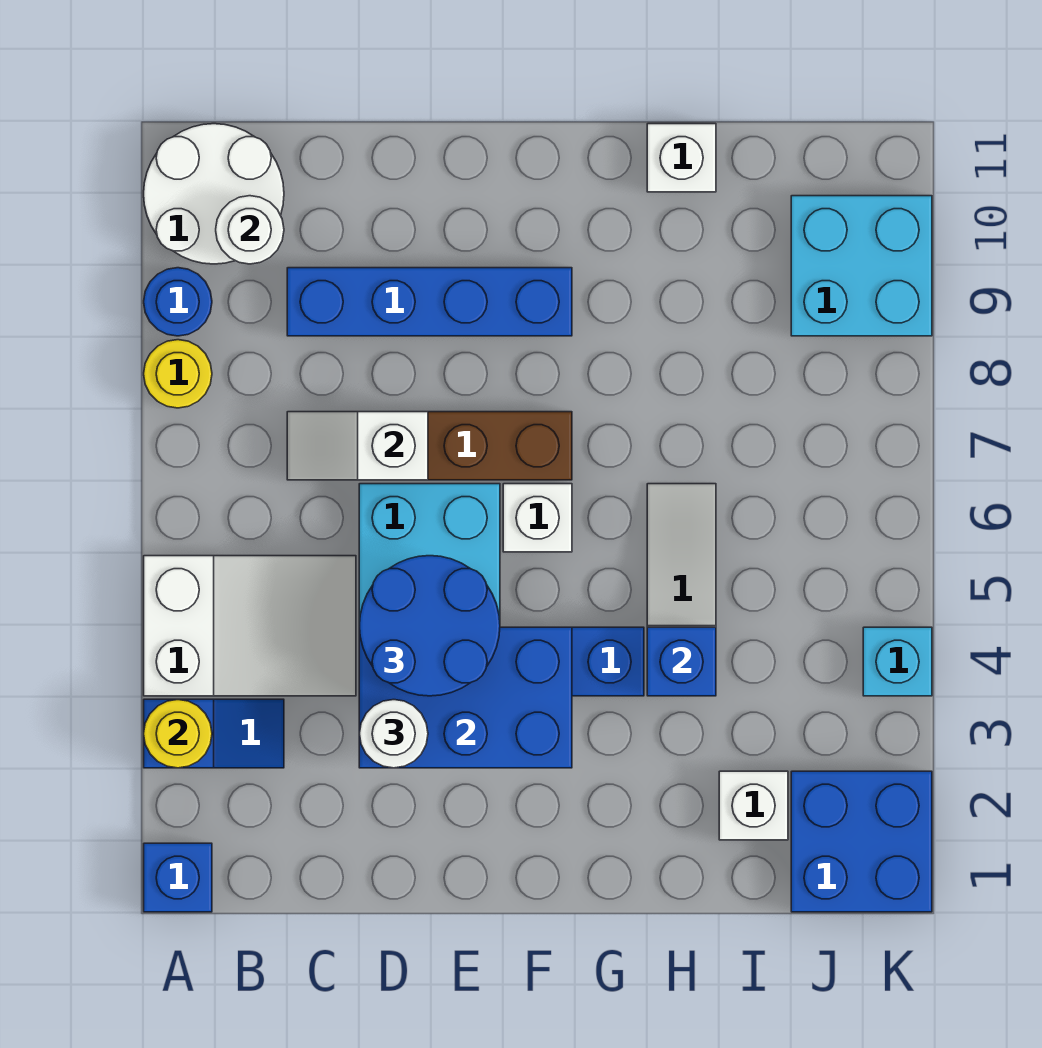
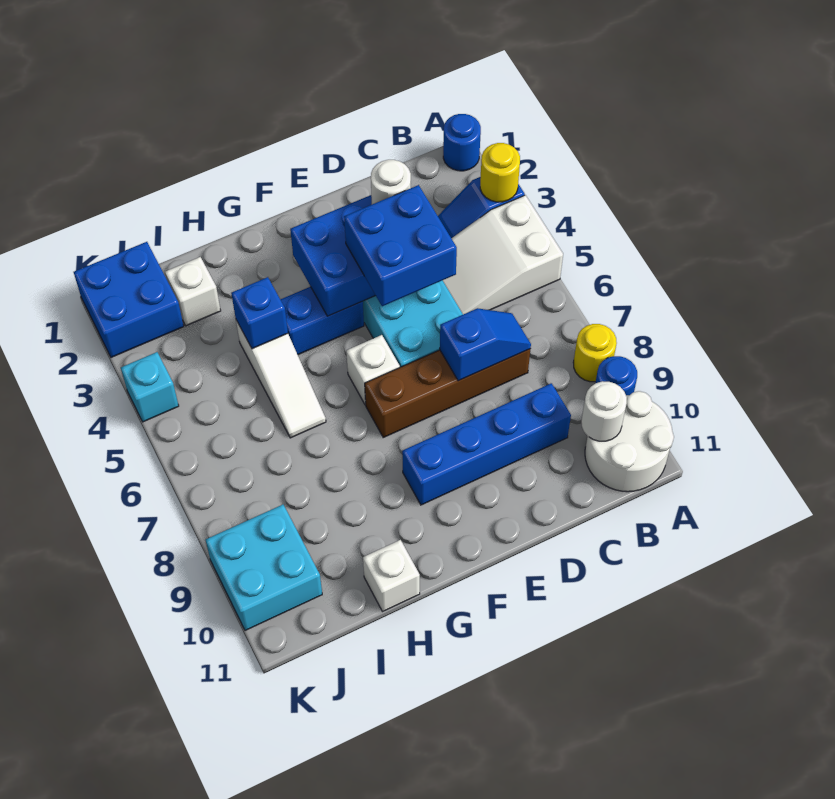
blue brick A1 level 1 -> blue round brick A1 level 1
white slope C7:D7 level 2 top D -> blue slope C7:D7 level 2 top D
blue round brick D4:E5 level 3 -> blue brick D4:E5 level 3

